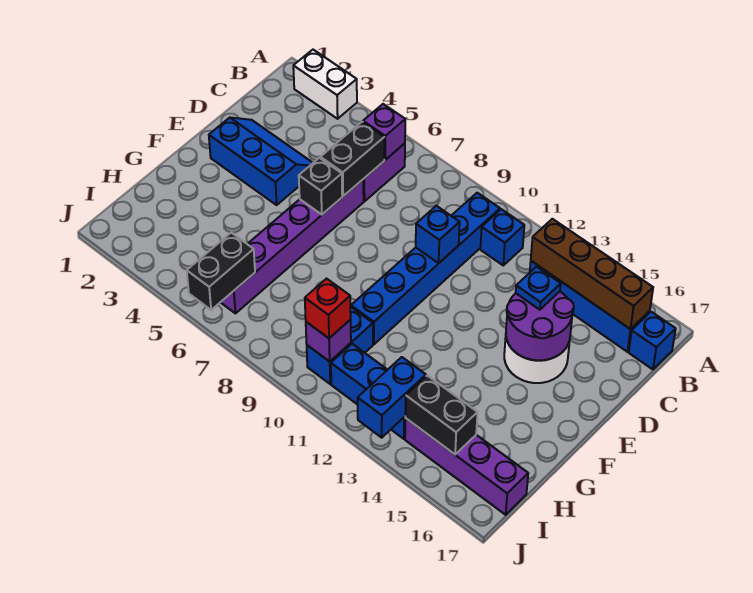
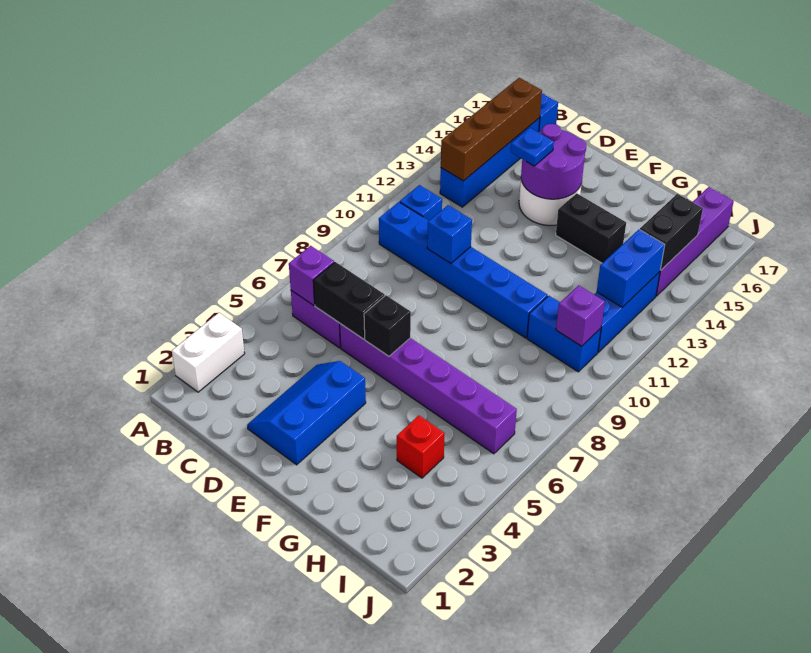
black brick I6:J6 level 2 -> black brick F14:G14 level 1
red brick I10 level 3 -> red brick H4 level 1
blue brick I13:J13 level 2 -> blue brick I12:I13 level 2

